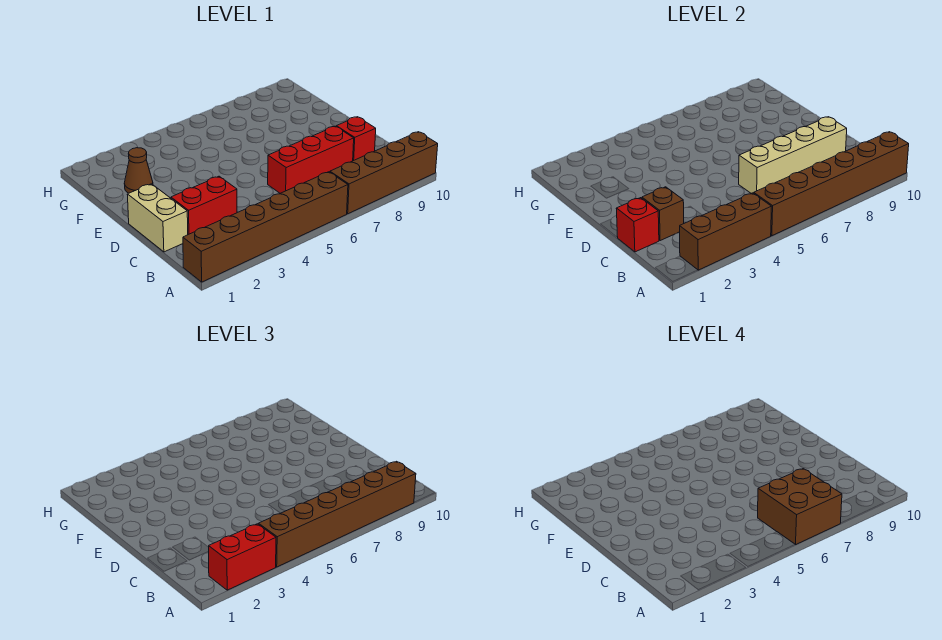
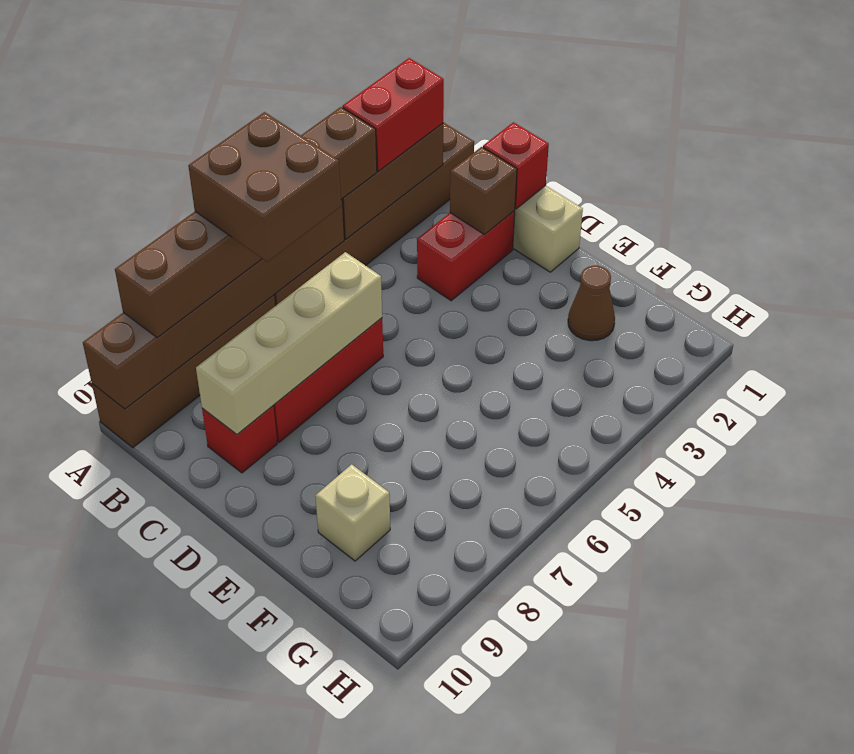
none -> tan brick F9 level 1

